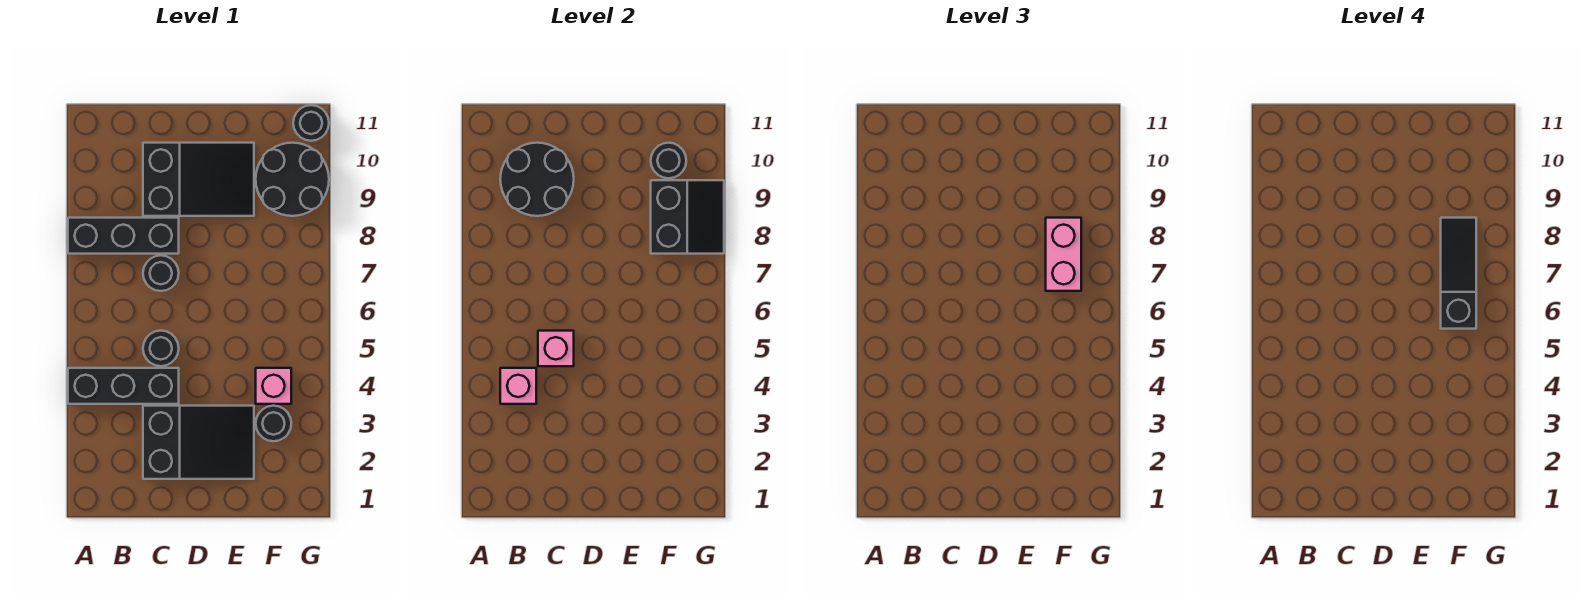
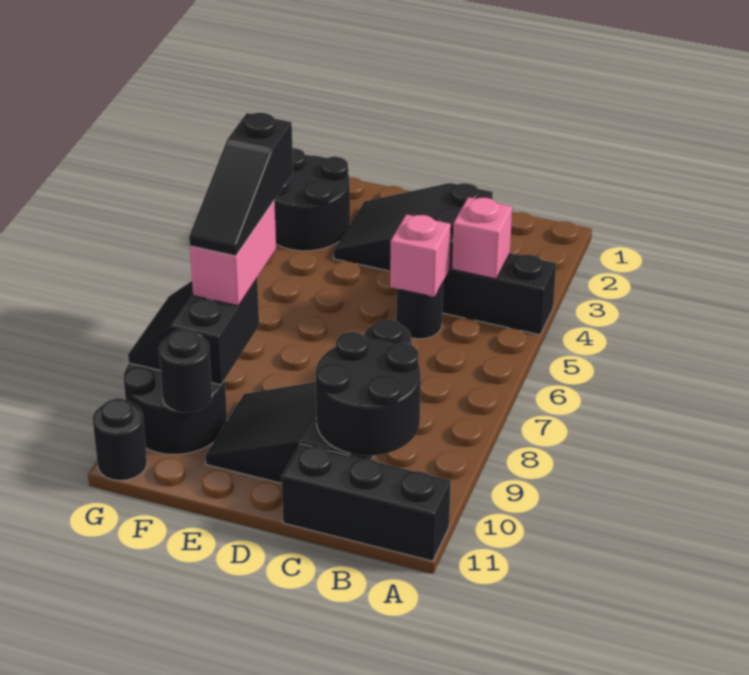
black brick A8:C8 level 1 -> black brick A11:C11 level 1
black round brick F3 level 1 -> black round brick F2:G3 level 1
pink brick F4 level 1 -> none

